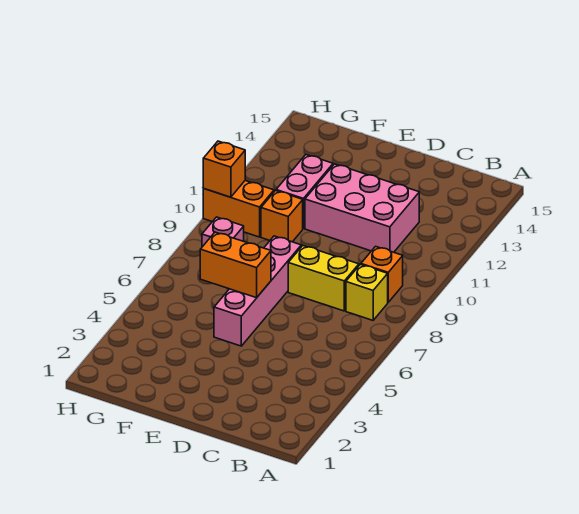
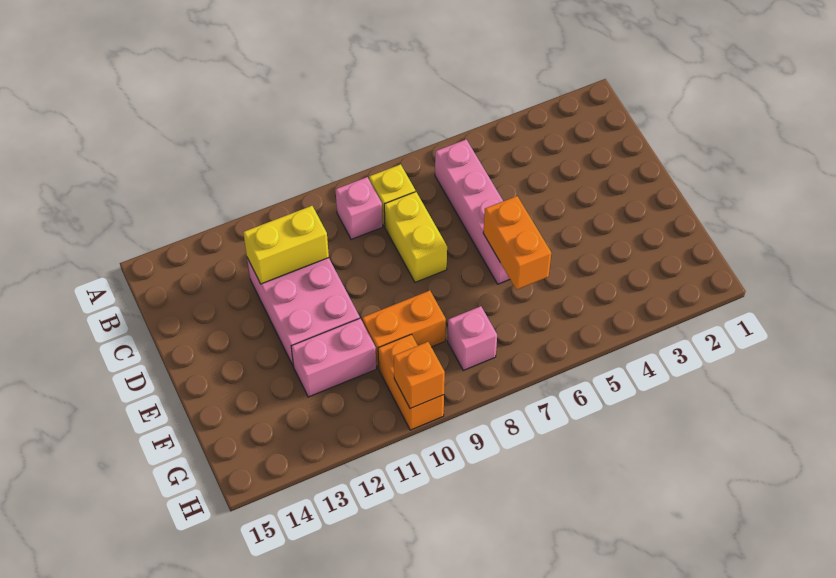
orange brick B9 level 1 -> pink brick B9 level 1
none -> yellow brick C11:C12 level 2
pink brick E5:E8 level 1 -> pink brick B6:E6 level 1
orange brick F10 level 1 -> orange brick F9:F10 level 1

